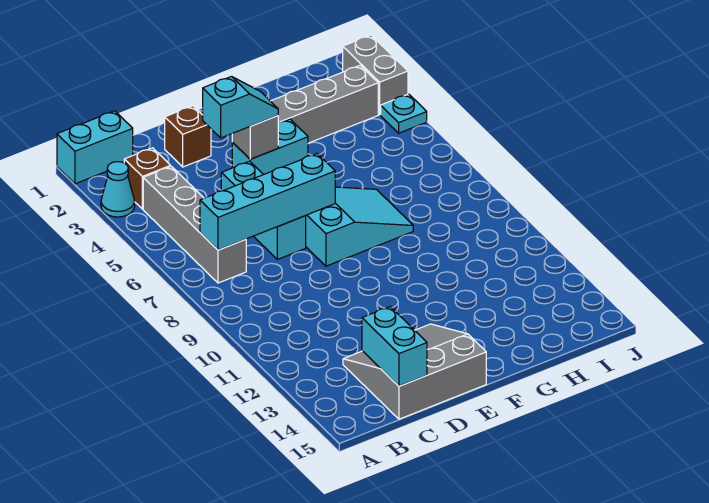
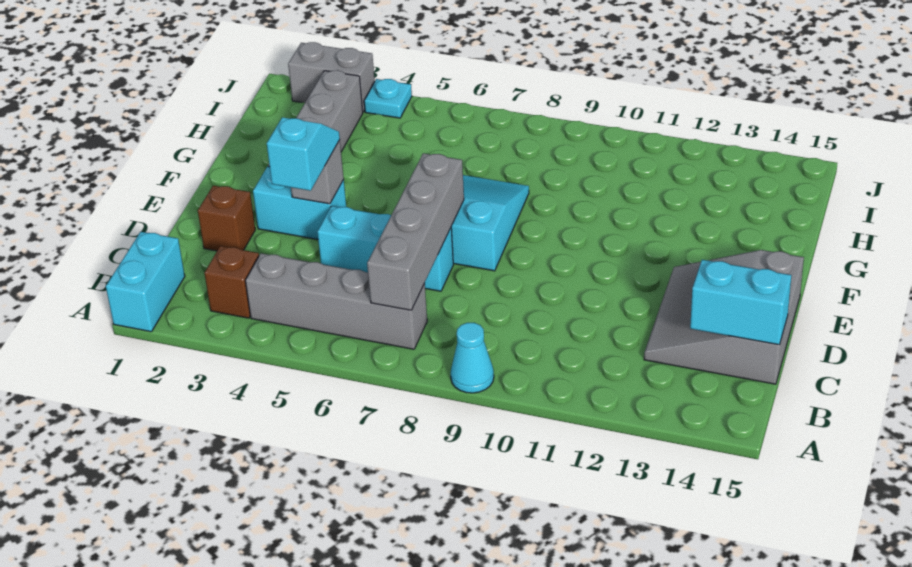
cyan cone A3 level 1 -> cyan cone A9 level 1
cyan brick B7:E7 level 2 -> grey brick B7:E7 level 2
cyan brick E4:F4 level 1 -> cyan brick E3:E4 level 1

